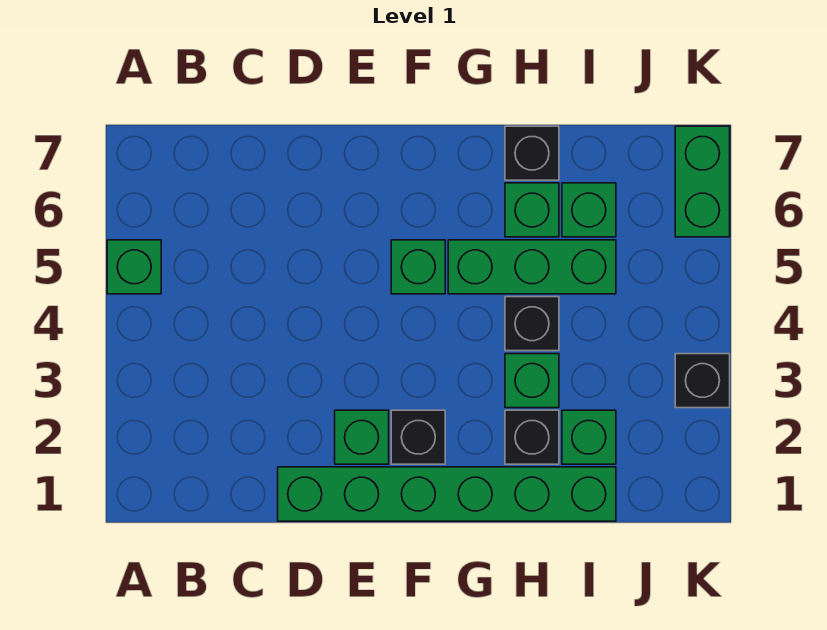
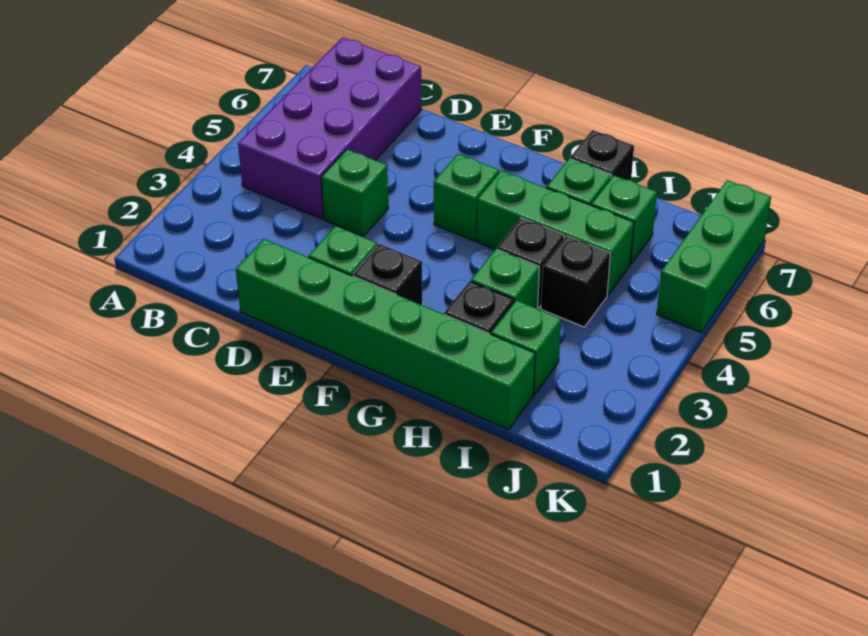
green brick A5 level 1 -> green brick D4 level 1
none -> purple brick B4:C7 level 1
black brick K3 level 1 -> black brick I4 level 1
green brick K6:K7 level 1 -> green brick K5:K7 level 1

